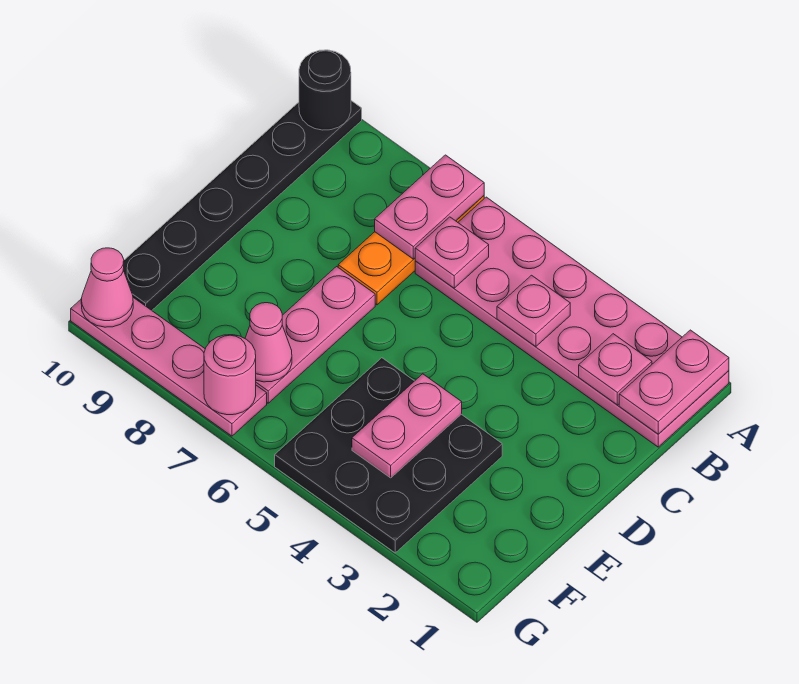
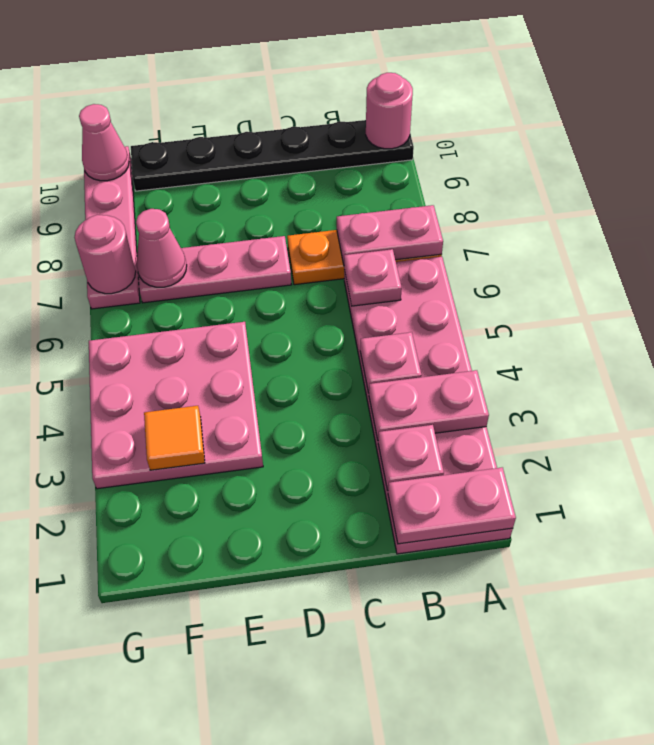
black round brick A10 level 2 -> pink round brick A10 level 2
black plate E3:G5 level 1 -> pink plate E3:G5 level 1
pink plate E4:F4 level 2 -> pink plate A3:B3 level 2
none -> orange tile F3 level 2

